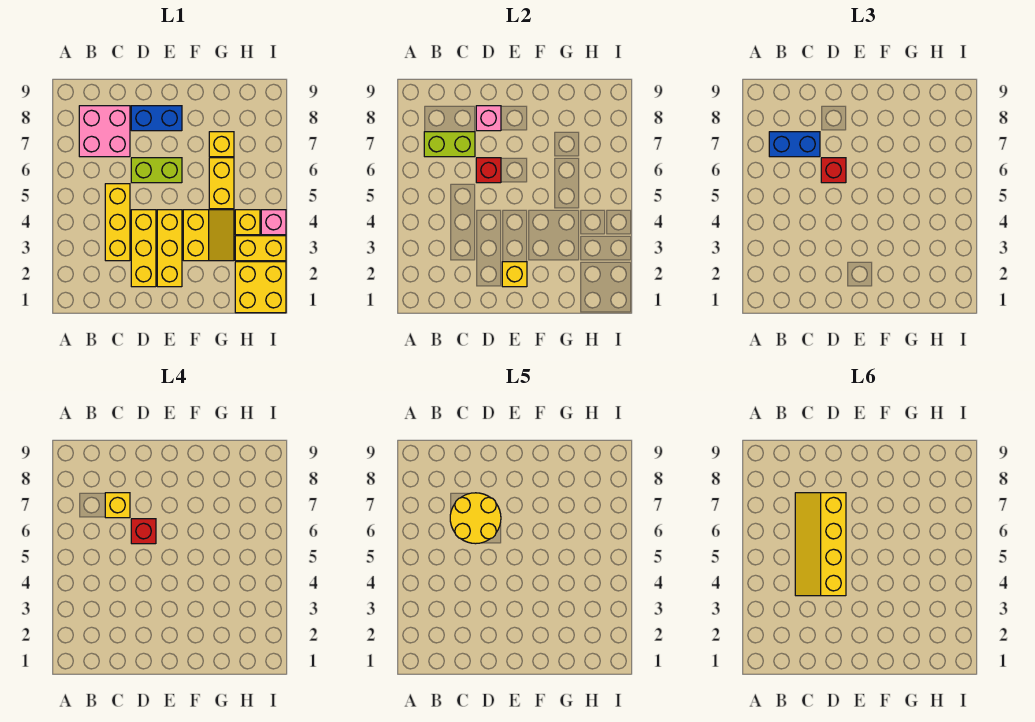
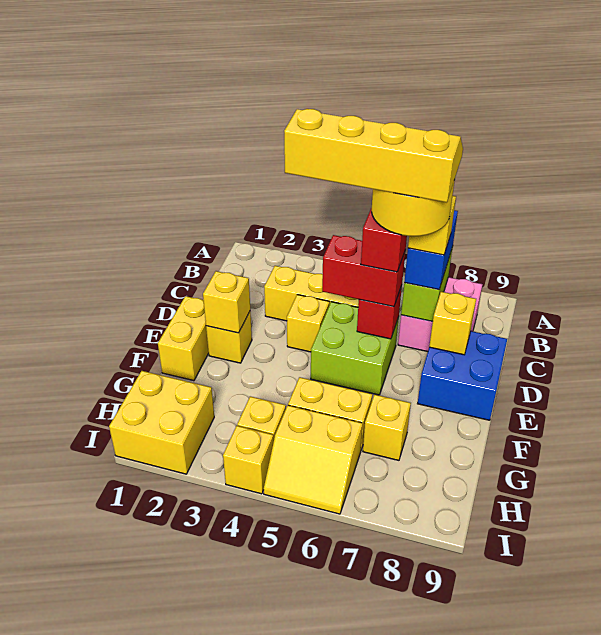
yellow brick D2:D4 level 1 -> yellow brick D4 level 1
lime brick D6:E6 level 1 -> lime brick D5:E6 level 1
red brick D6 level 3 -> red brick D5:D6 level 3
blue brick D8:E8 level 1 -> blue brick D8:E9 level 1
pink brick D8 level 2 -> yellow brick D8 level 2
yellow brick E2:E4 level 1 -> yellow brick E2 level 1
yellow slope F3:G4 level 1 top F -> yellow slope H5:I6 level 1 top H
yellow brick H3:I3 level 1 -> yellow brick E1:F1 level 1
pink brick I4 level 1 -> yellow brick I4 level 1

